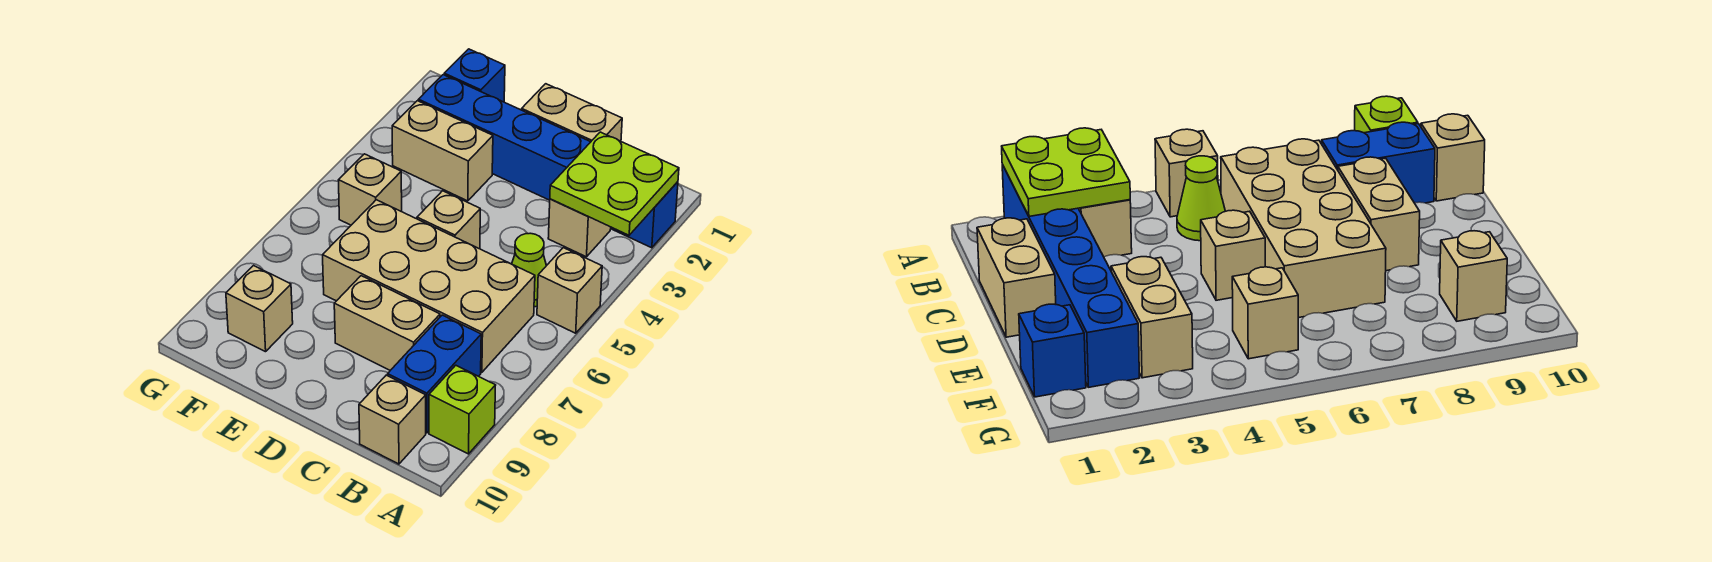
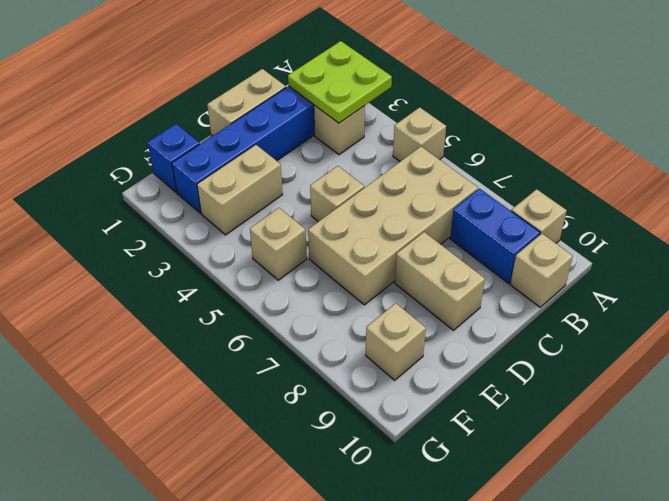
lime brick A9 level 1 -> tan brick A9 level 1
lime cone B5 level 1 -> none
tan brick C8:D8 level 1 -> tan brick D8:D9 level 1

